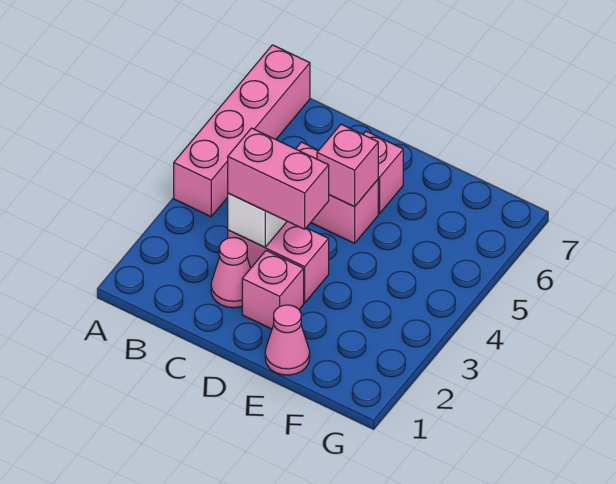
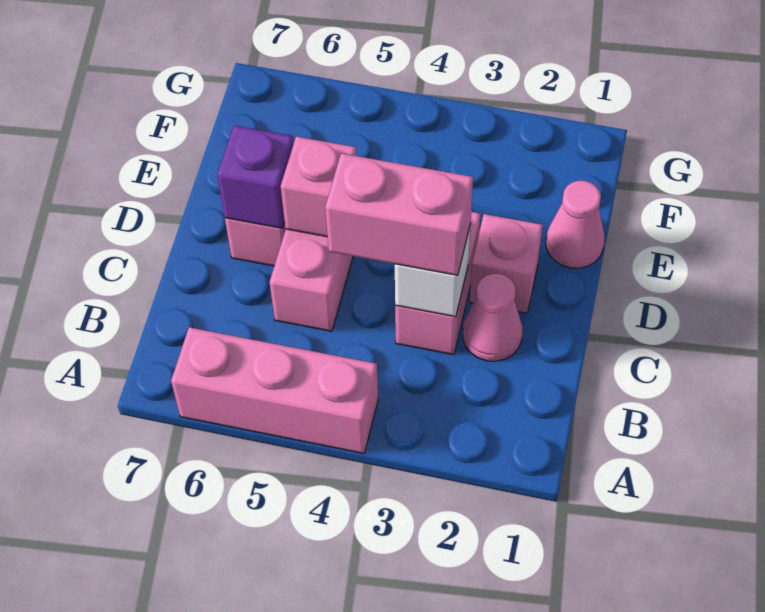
pink brick A4:A7 level 1 -> pink brick A4:A6 level 1
pink brick C3:D3 level 3 -> pink brick C3:C4 level 3
none -> purple brick D6 level 2

